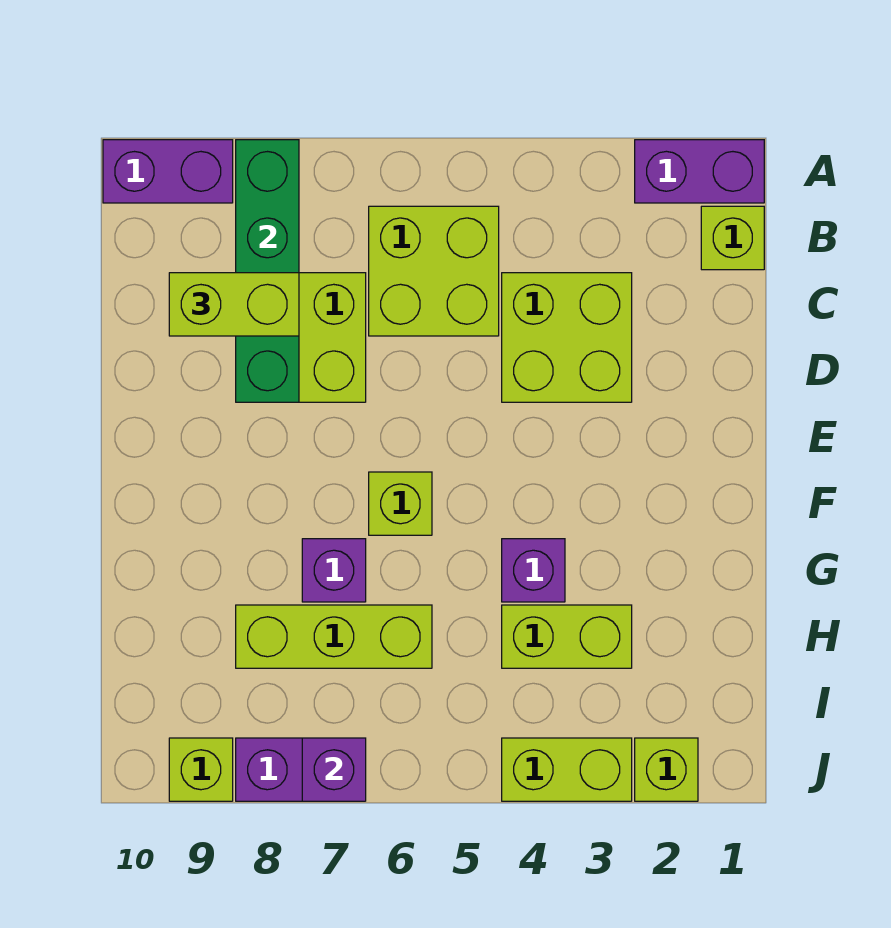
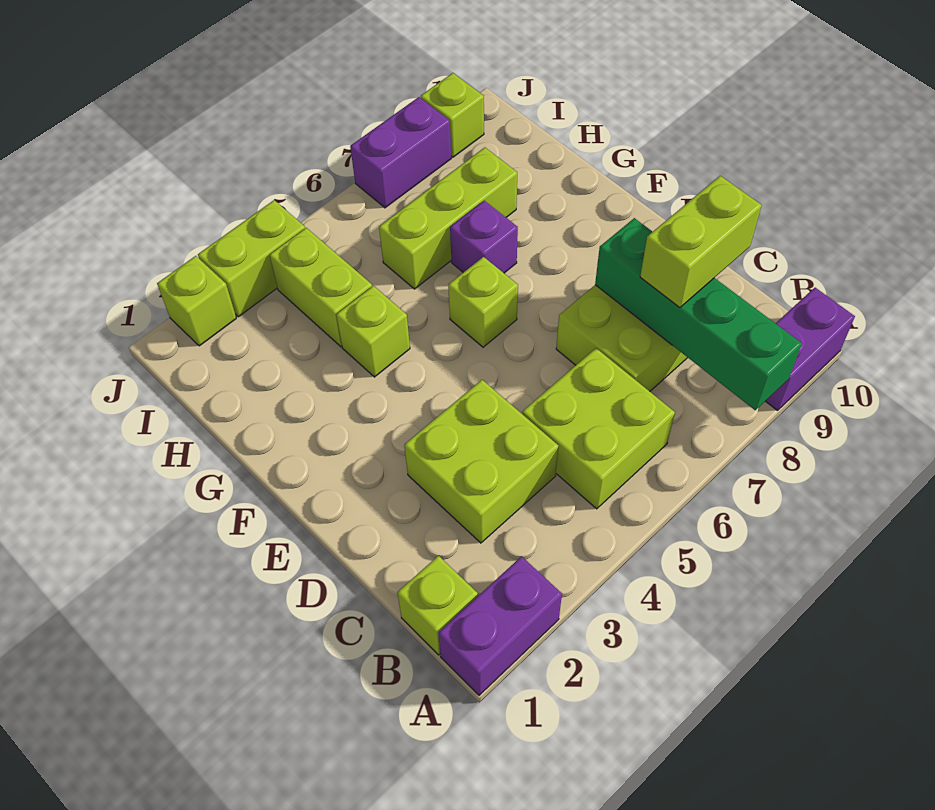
purple brick G4 level 1 -> lime brick G4 level 1
lime brick H3:H4 level 1 -> lime brick H4:I4 level 1
purple brick J7 level 2 -> none

